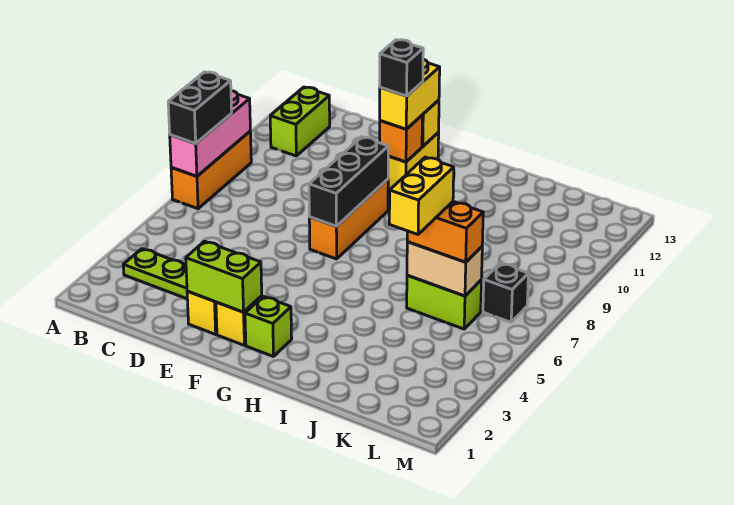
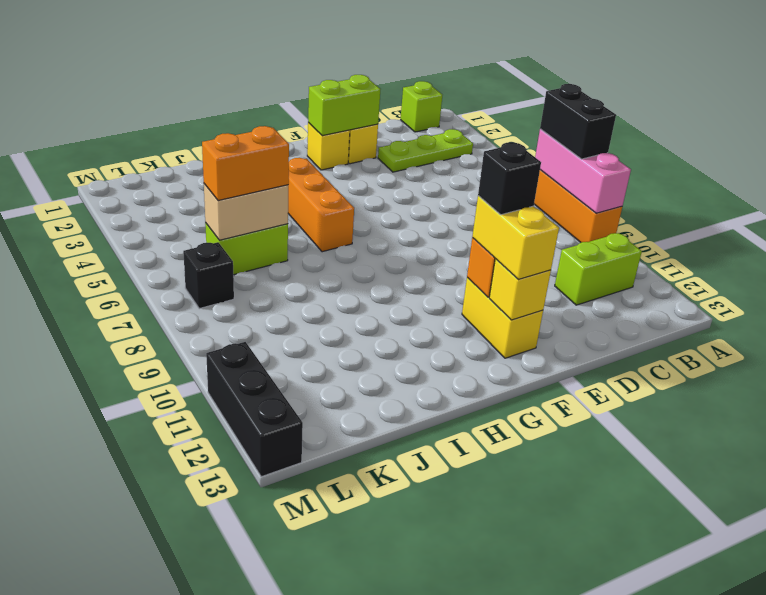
lime brick B11:B12 level 1 -> lime brick B11:C11 level 1
orange brick F7:F9 level 1 -> orange brick H4:H6 level 1
black brick F7:F9 level 2 -> black brick M11:M13 level 1
lime brick G2 level 1 -> lime brick B1 level 1
yellow brick J5:J6 level 4 -> none

